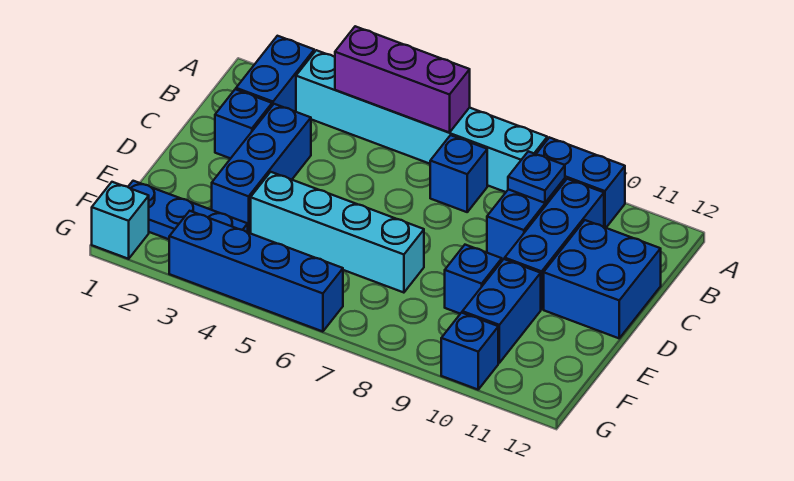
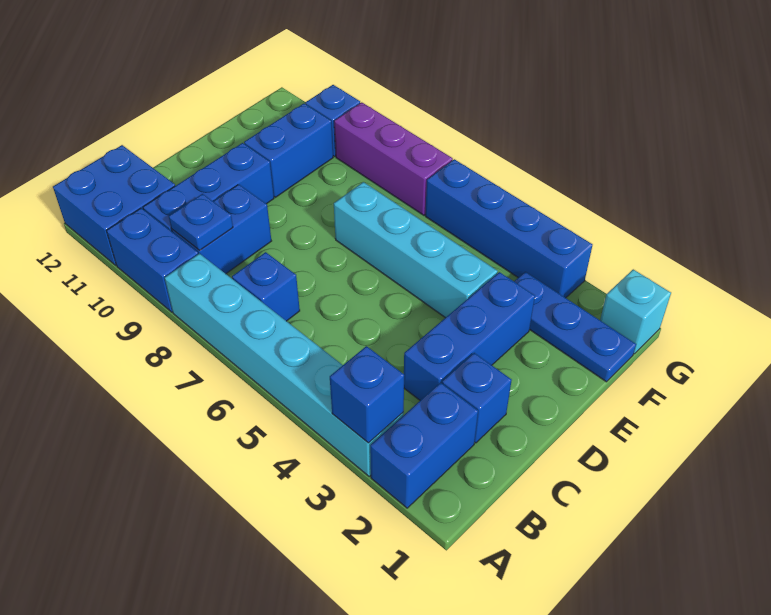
purple brick A4:A6 level 2 -> purple brick G7:G9 level 1
blue brick C11:D12 level 1 -> blue brick A11:B12 level 1
blue brick E9 level 1 -> blue brick A3 level 2

